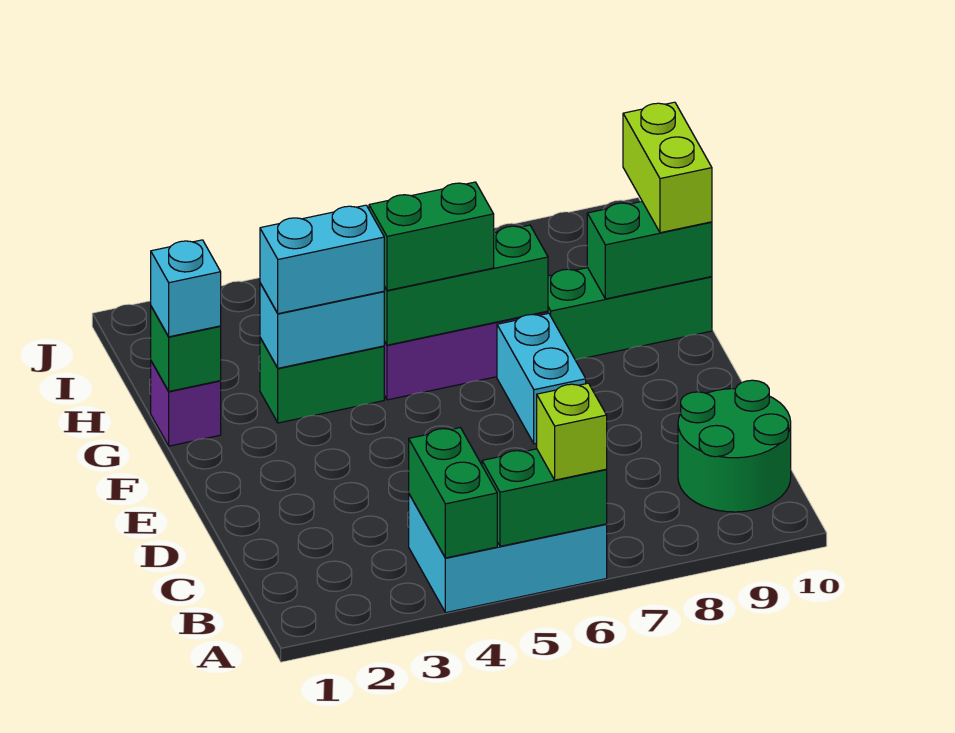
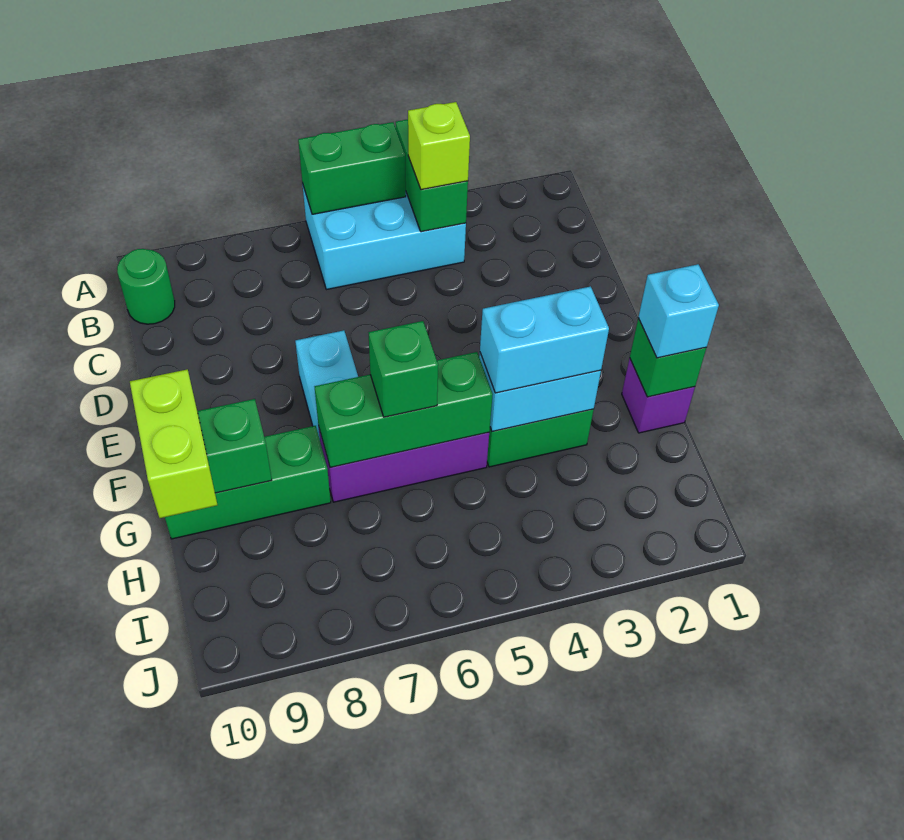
lime brick A6 level 3 -> lime brick B4 level 3
green round brick B9:C10 level 1 -> green round brick B10 level 1
green brick G5:G6 level 3 -> green brick G6 level 3

